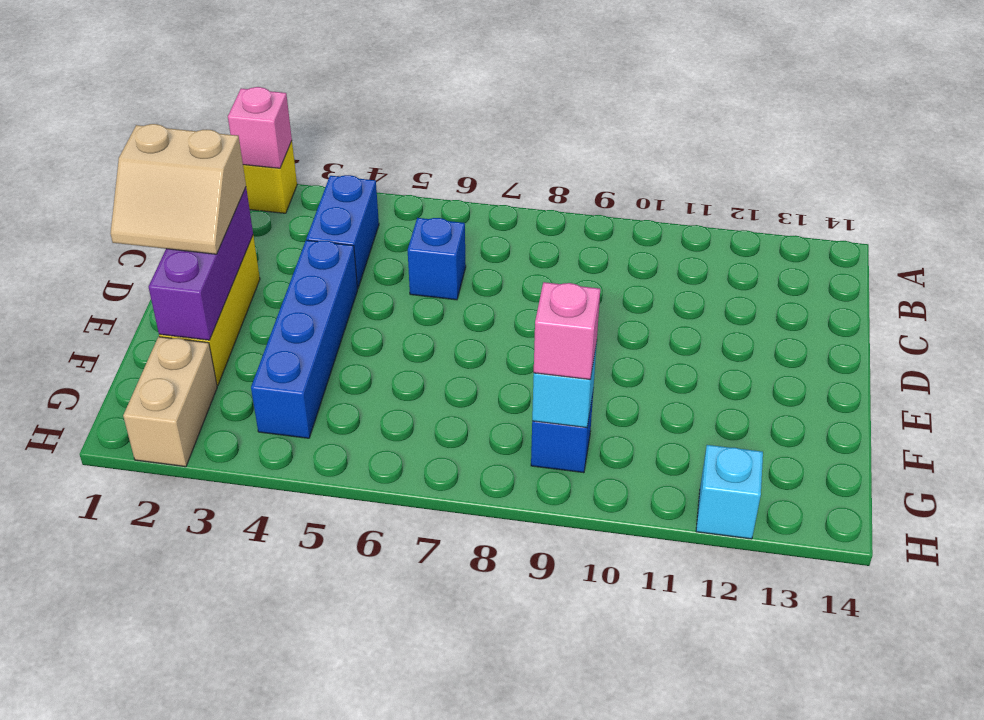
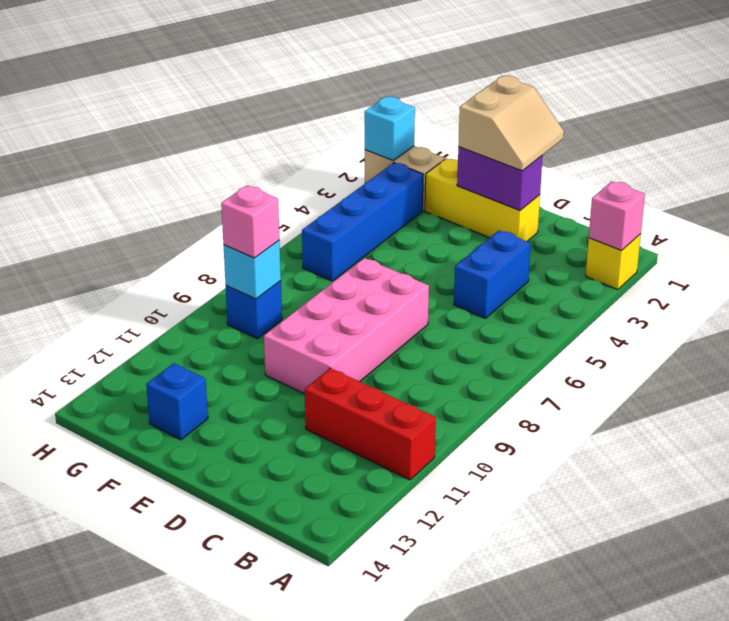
none -> red brick A11:C11 level 1
blue brick B4:C4 level 1 -> blue brick C4:C5 level 1
blue brick C6 level 1 -> blue brick F13 level 1
tan slope D1:E2 level 3 top D -> tan slope D1:E2 level 3 top E
purple brick D2:F2 level 2 -> purple brick D2:E2 level 2
blue brick D4:G4 level 1 -> blue brick G3:G6 level 1
none -> pink brick D7:E10 level 1
cyan brick H12 level 1 -> cyan brick H2 level 2

